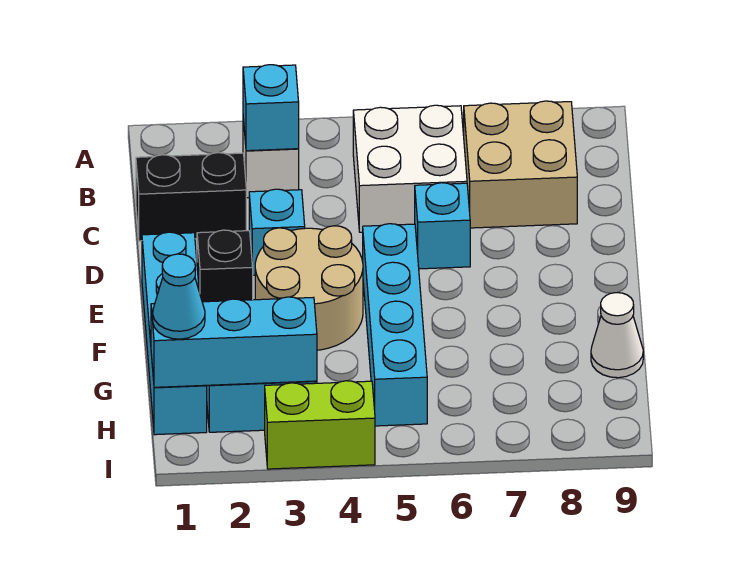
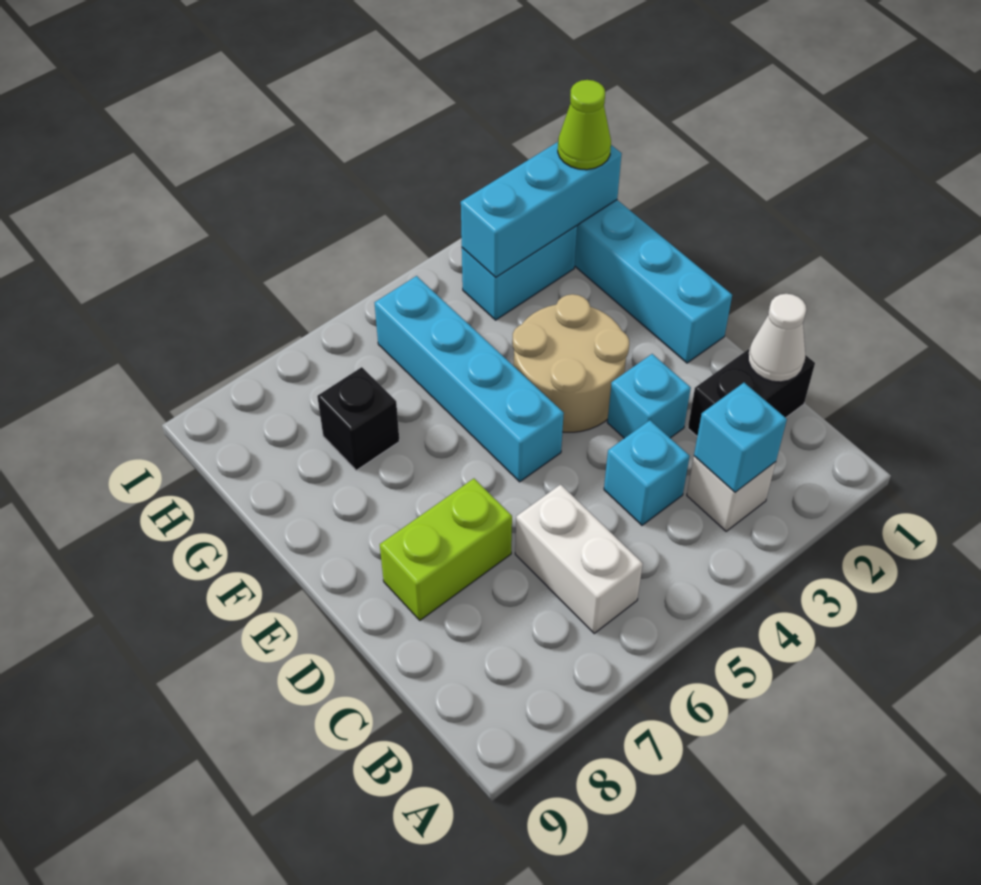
white brick B5:C6 level 1 -> white brick B6:C6 level 1
tan brick B7:C8 level 1 -> none
cyan brick D6 level 1 -> cyan brick C4 level 1
black brick E2 level 1 -> black brick G7 level 1
white cone G9 level 1 -> white cone C1 level 2
cyan cone H1 level 3 -> lime cone H1 level 3
lime brick I3:I4 level 1 -> lime brick D7:D8 level 1

